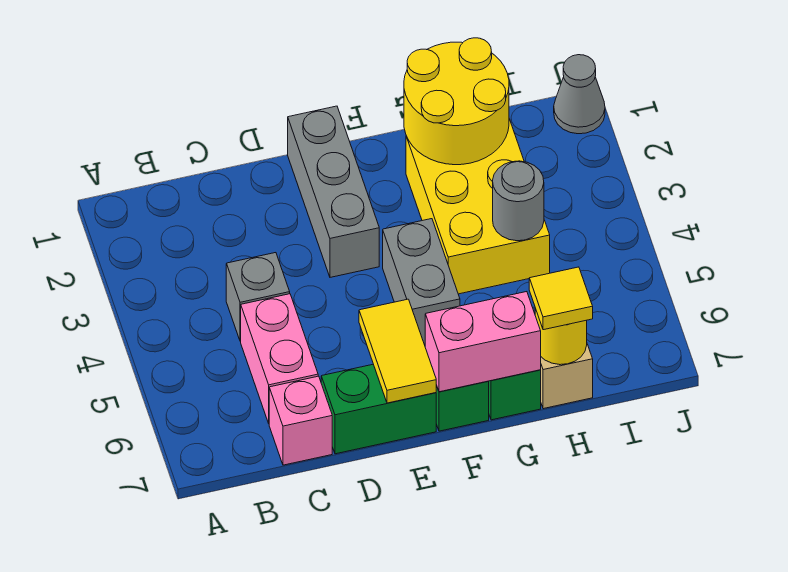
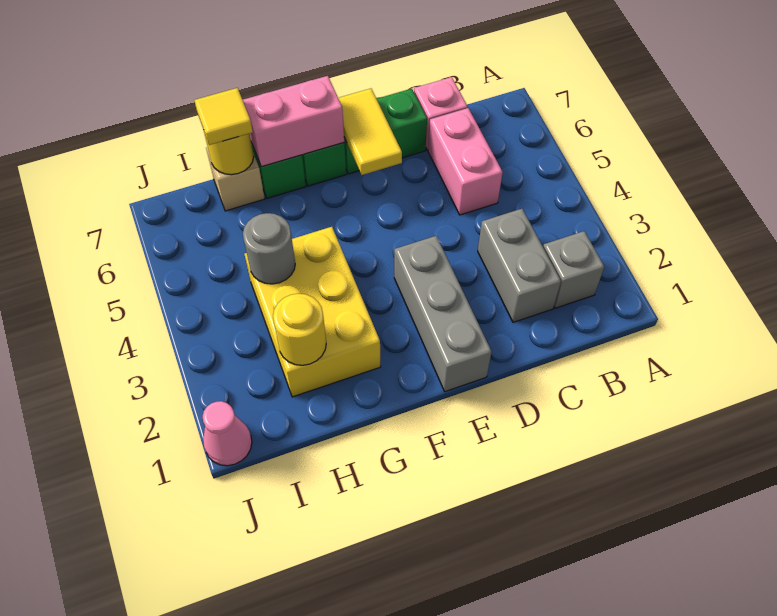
grey brick C4 level 1 -> grey brick B2 level 1
grey brick F4:F5 level 1 -> grey brick C2:C3 level 1
yellow round brick G1:H2 level 2 -> yellow round brick H2 level 2
grey cone J1 level 1 -> pink cone J1 level 1

